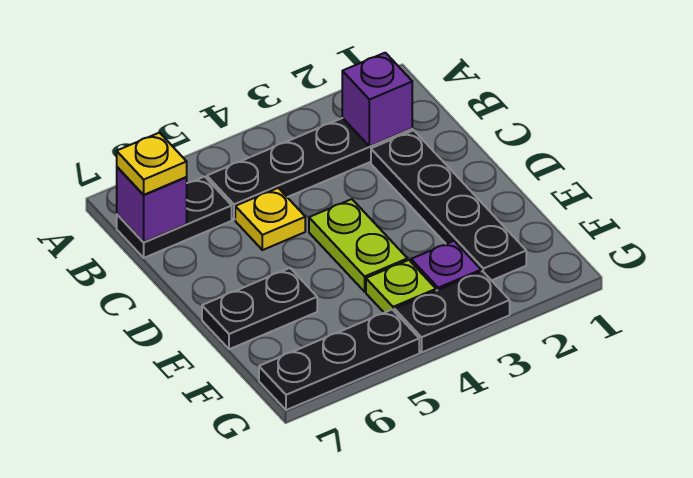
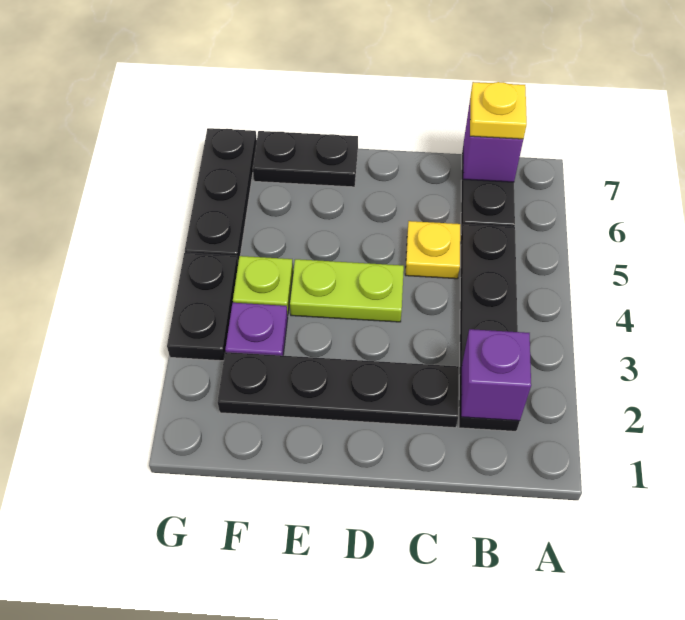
black plate E6:E7 level 1 -> black plate E7:F7 level 1

